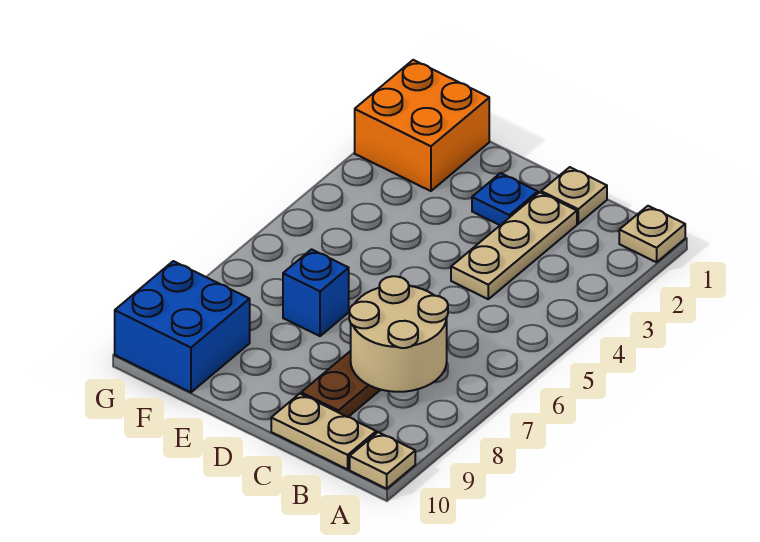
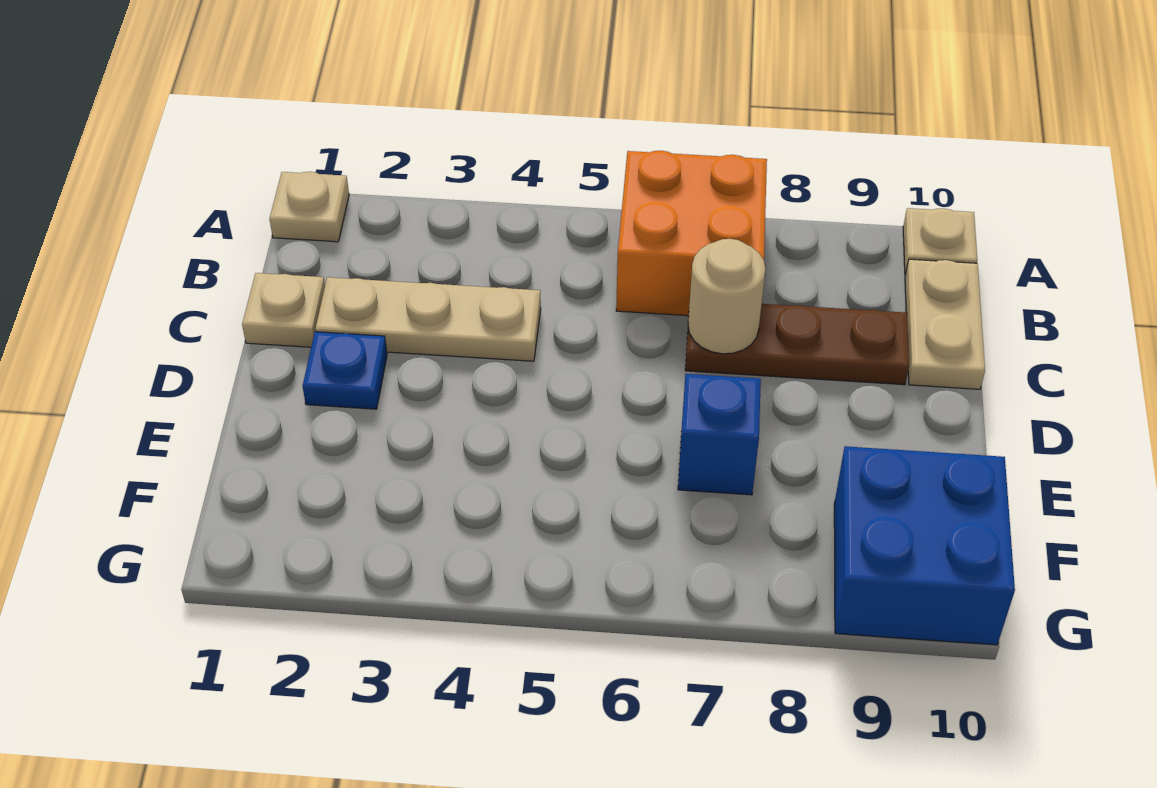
tan round brick B7:C8 level 2 -> tan round brick C7 level 2
orange brick F1:G2 level 1 -> orange brick A6:B7 level 1

